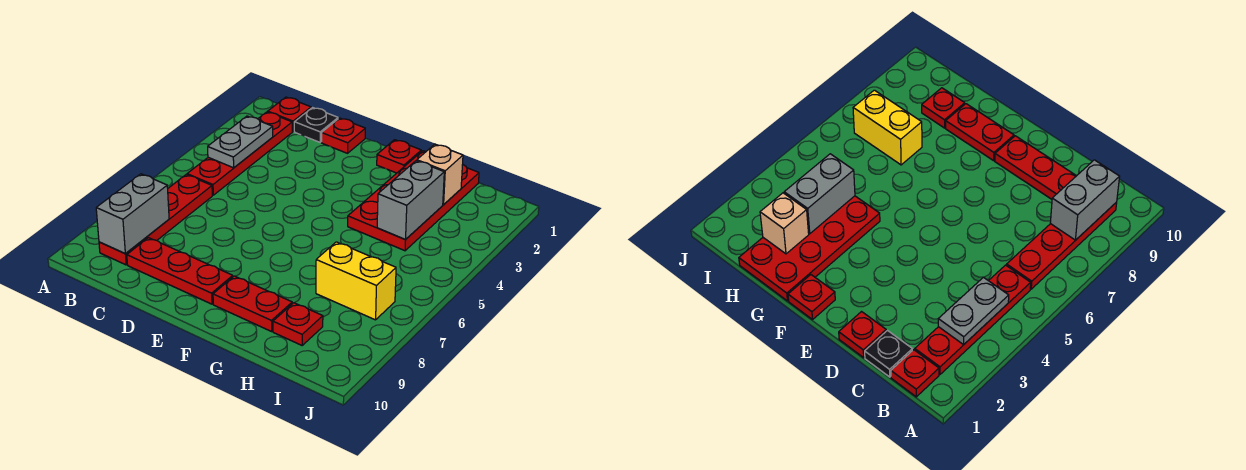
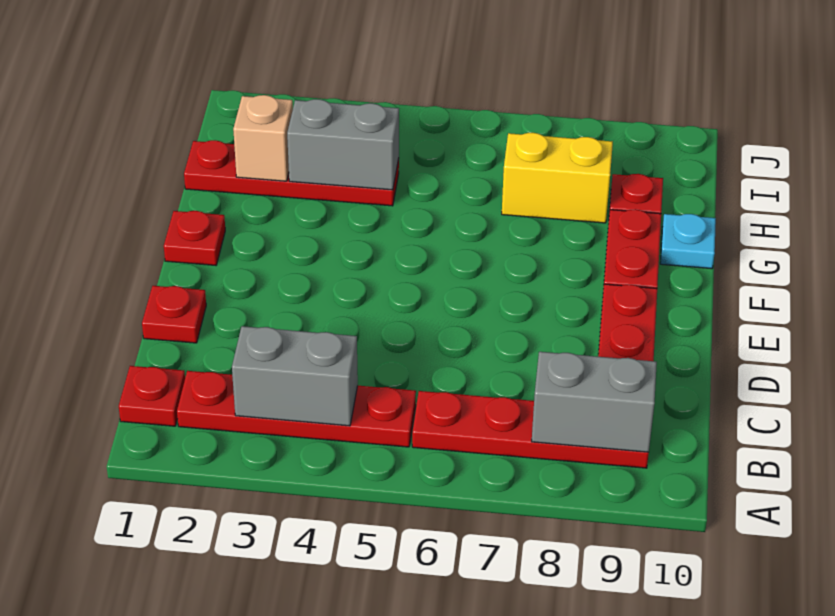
grey plate B3:B4 level 2 -> grey brick B3:B4 level 2
black plate C1 level 1 -> none
red plate G1:H4 level 1 -> red plate H1:H4 level 1
none -> cyan plate G10 level 1
yellow brick H7:I7 level 1 -> yellow brick H7:H8 level 1

